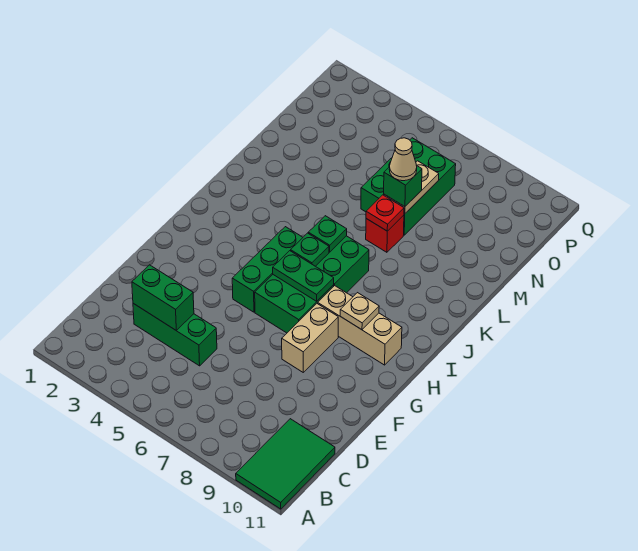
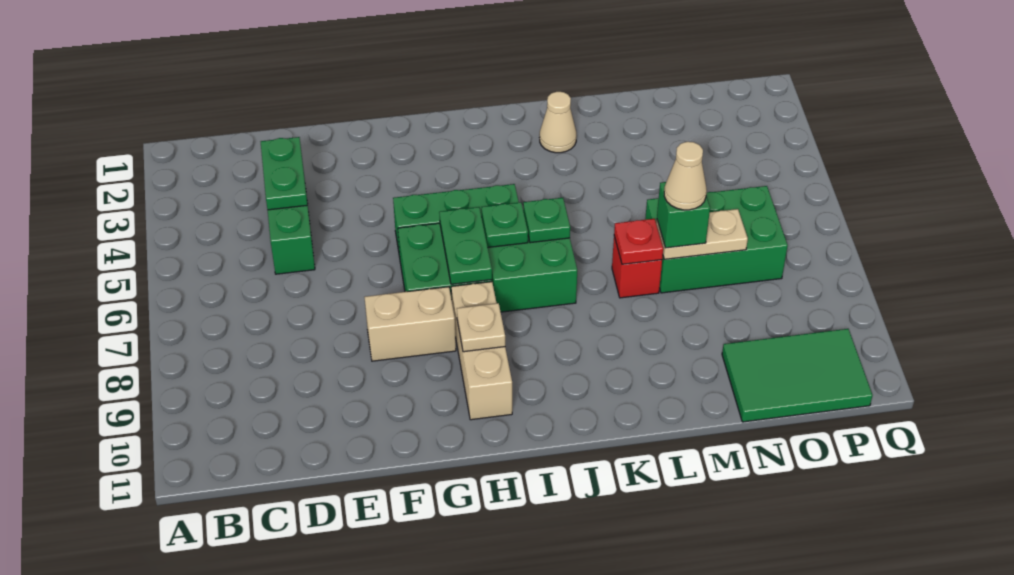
green tile A10:C11 level 1 -> green tile N10:P11 level 1
green brick D3:D4 level 2 -> green plate D3:D4 level 2
none -> tan cone K2 level 1

